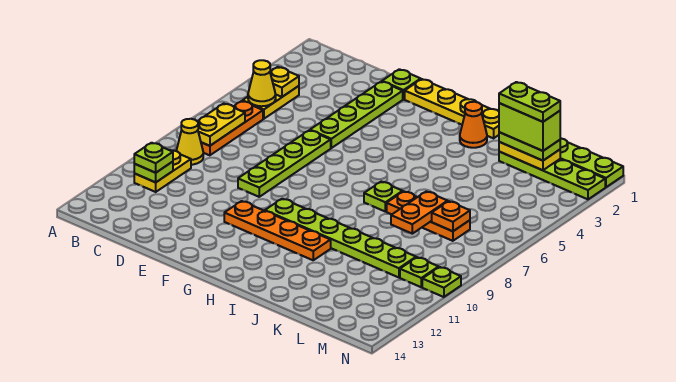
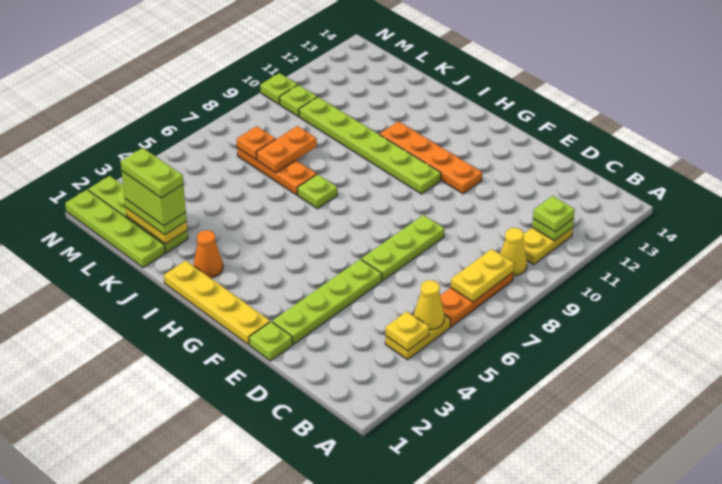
lime plate E6:E9 level 1 -> lime plate E6:E8 level 1

